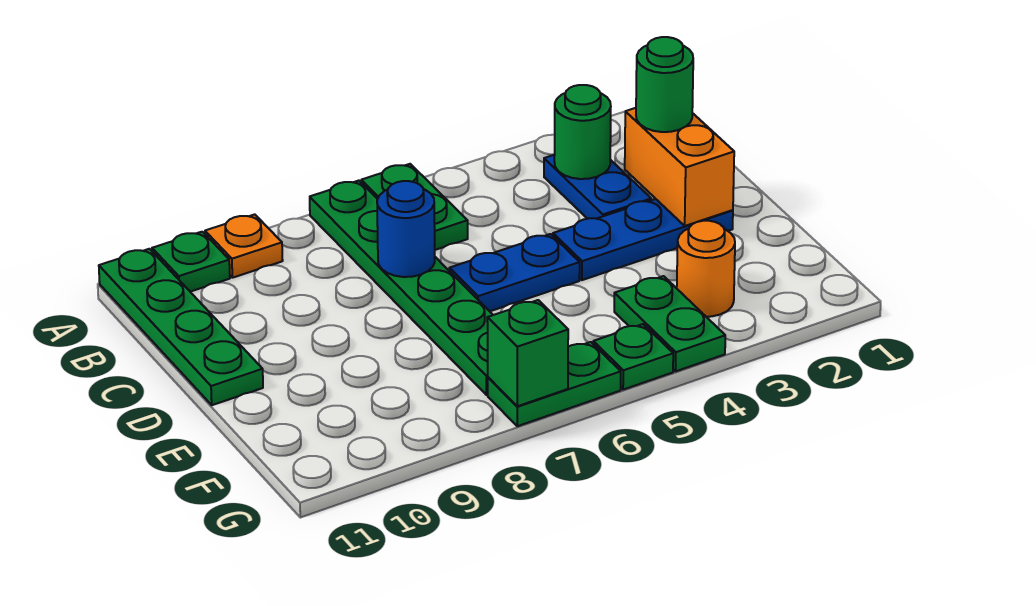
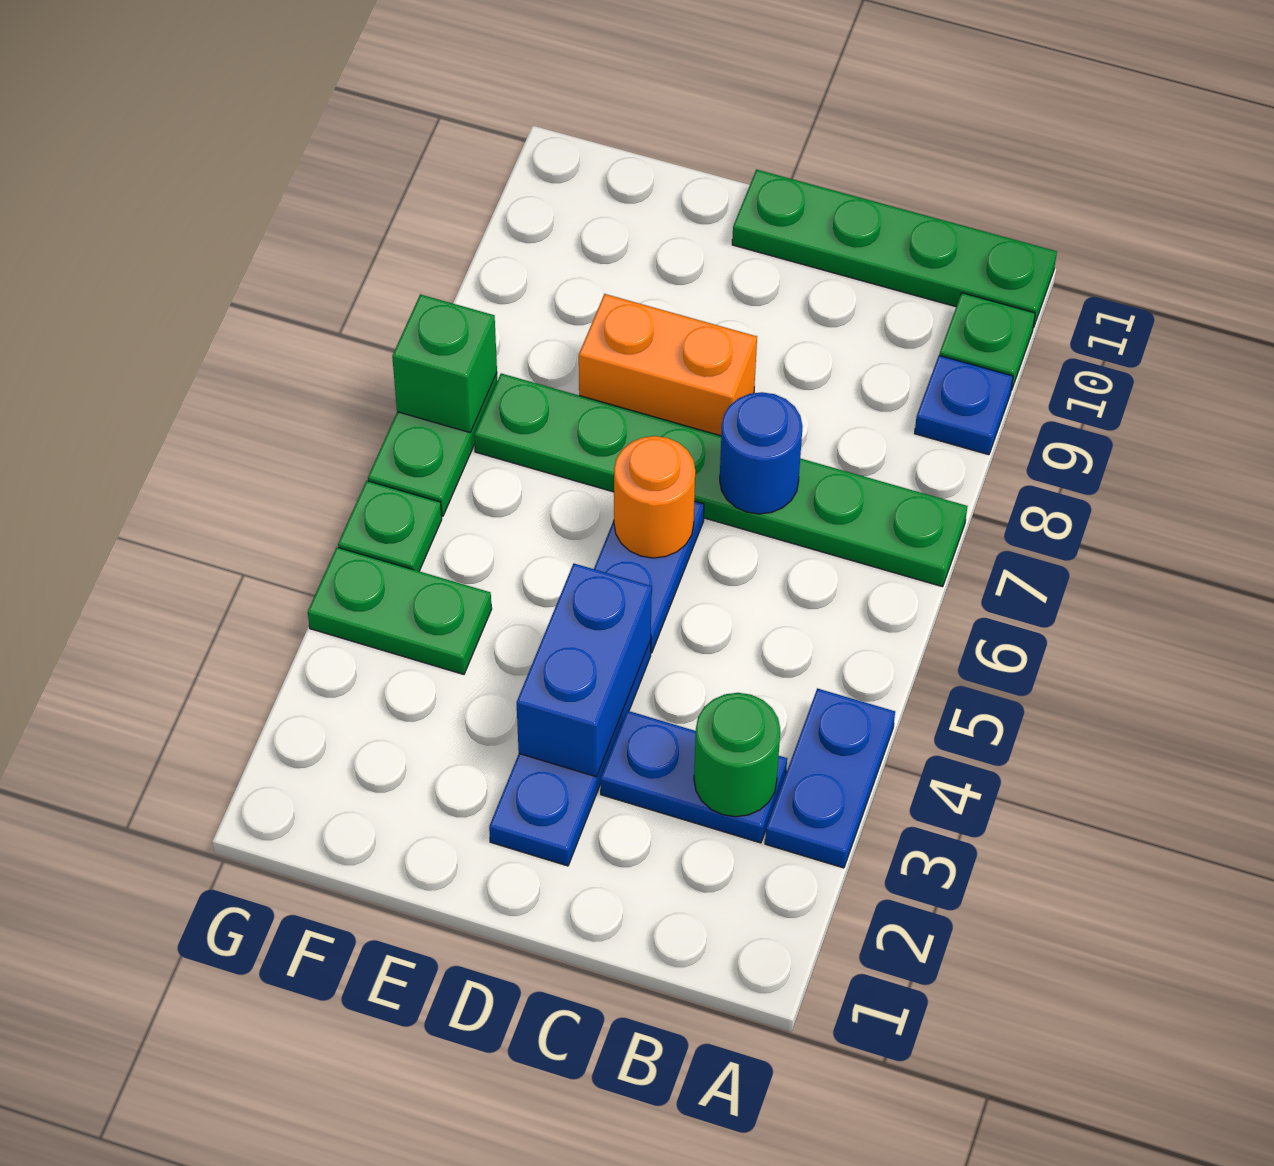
none -> blue plate A3:A4 level 1
green plate A6:B6 level 1 -> none
orange plate A9 level 1 -> blue plate A9 level 1
orange brick C2:D2 level 2 -> orange brick D8:E8 level 1
green round brick C2 level 3 -> none
none -> blue brick D3:D4 level 2
orange round brick F3 level 1 -> orange round brick D6 level 2

